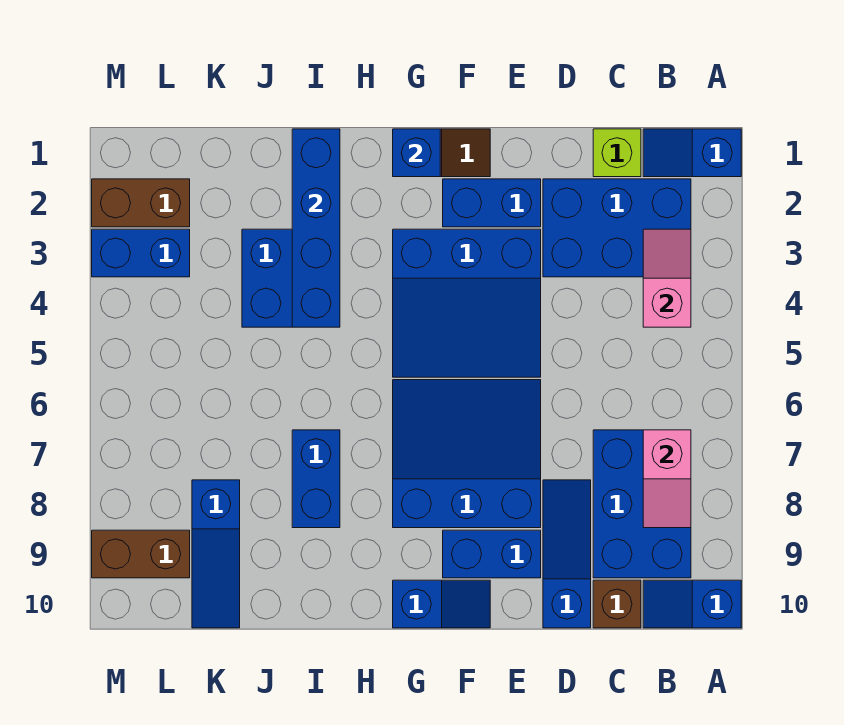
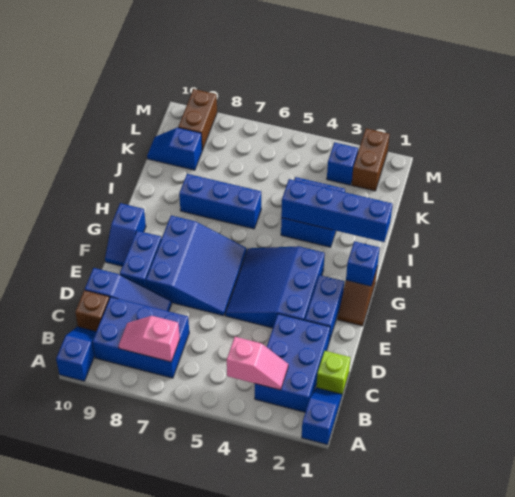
blue brick I7:I8 level 1 -> blue brick I6:I8 level 1
blue slope K8:K10 level 1 top 8 -> blue slope K9:K10 level 1 top 9
blue brick L3:M3 level 1 -> blue brick L3 level 1

